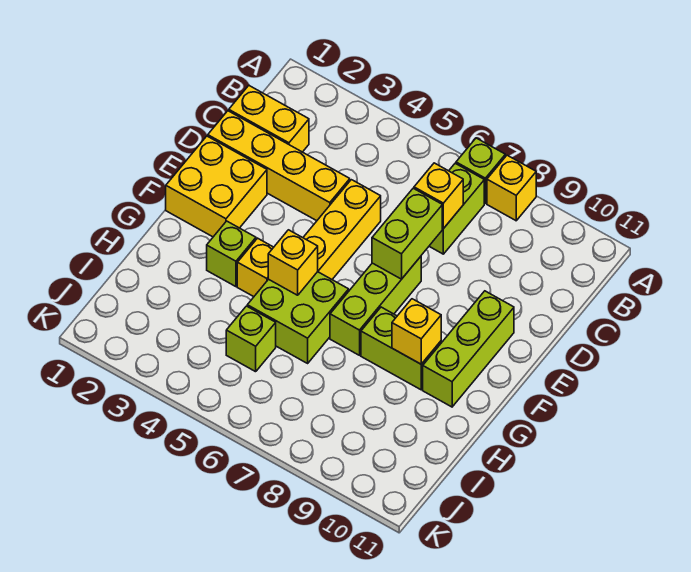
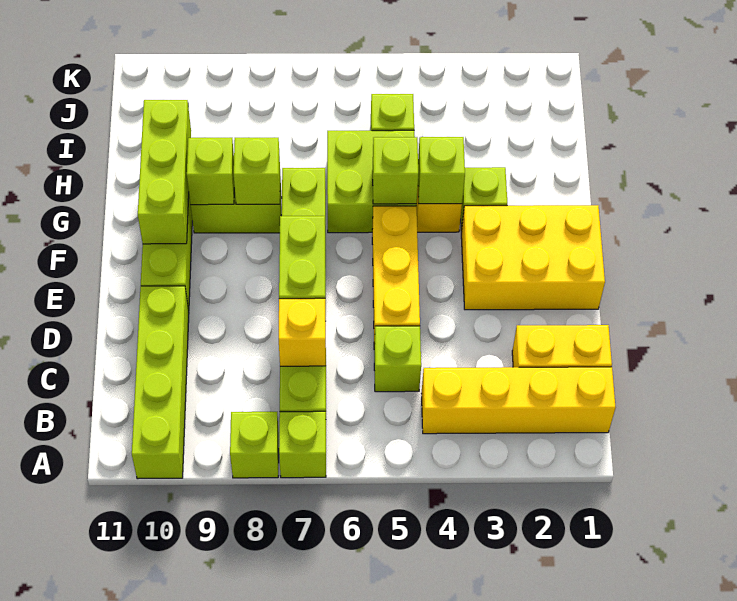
yellow brick A8 level 1 -> lime brick A8 level 1
none -> lime brick A10:D10 level 1
none -> lime brick C5 level 1
yellow brick D1:D4 level 1 -> yellow brick B1:B4 level 1
yellow brick E1:F2 level 1 -> yellow brick E1:F3 level 1
none -> lime brick F10:H10 level 2
none -> lime brick G4 level 2
yellow brick G5 level 2 -> lime brick G5 level 2
none -> lime brick G8 level 2
yellow brick G9 level 2 -> lime brick G9 level 2

